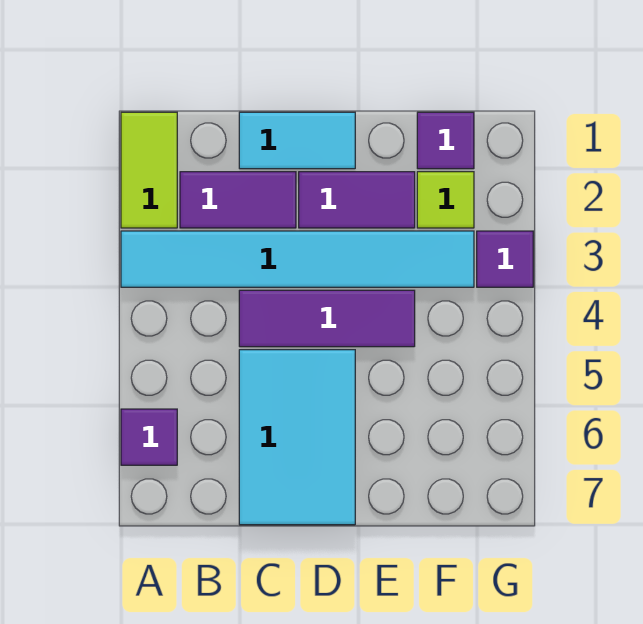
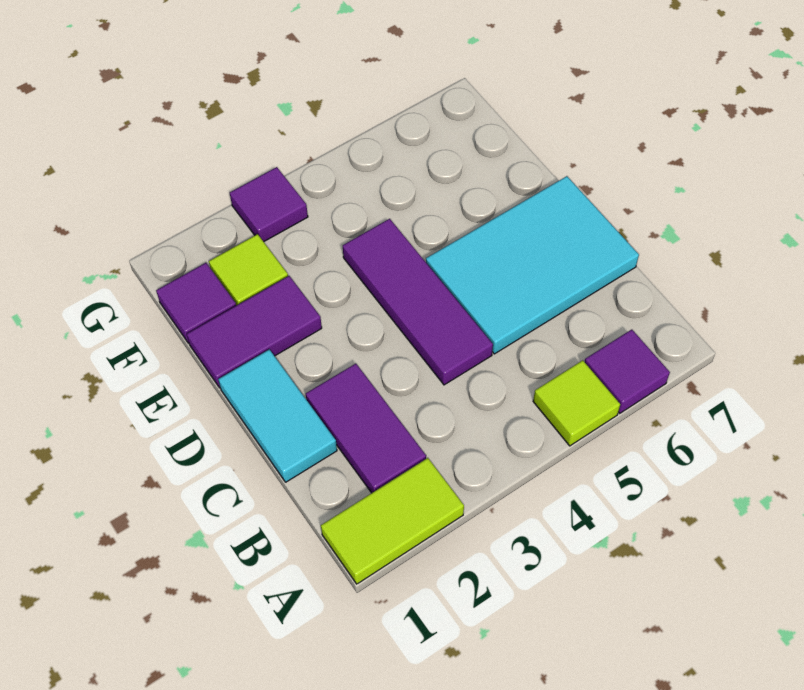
cyan tile A3:F3 level 1 -> none
none -> lime tile A5 level 1
purple tile D2:E2 level 1 -> purple tile E1:E2 level 1

